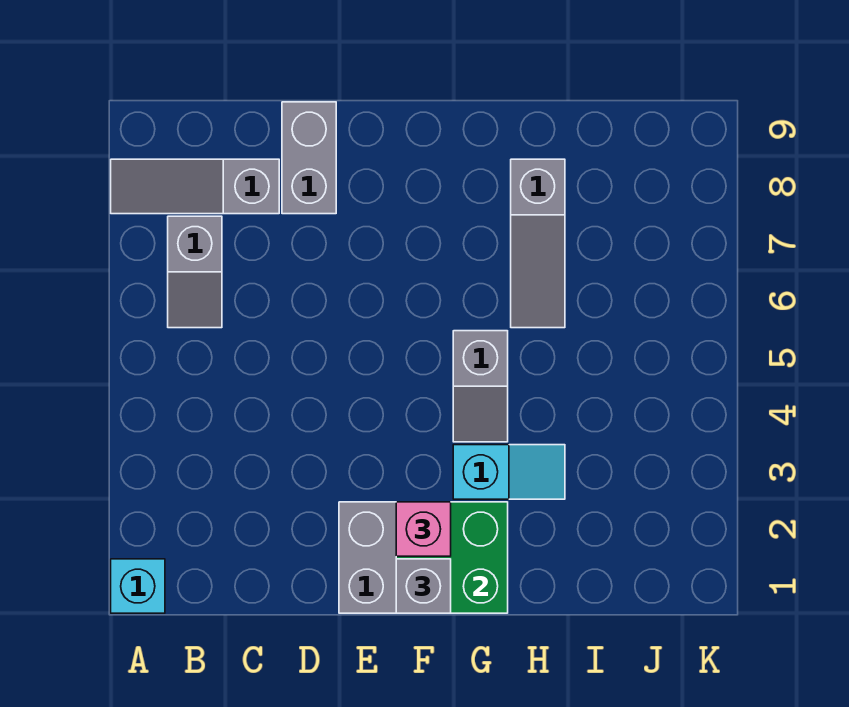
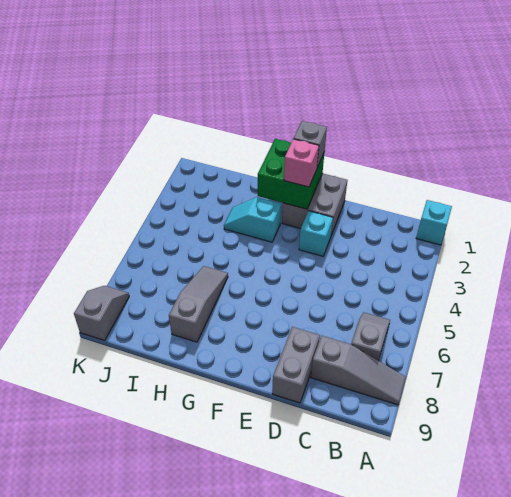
none -> cyan brick E3 level 1
grey slope G4:G5 level 1 top 5 -> grey slope K8:K9 level 1 top 9

